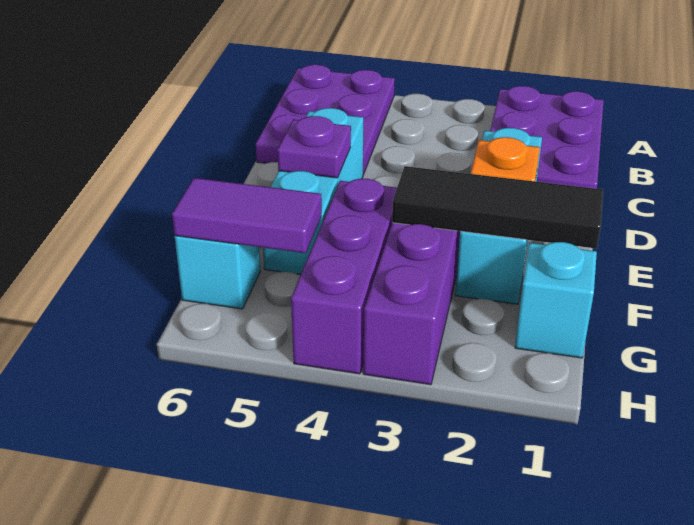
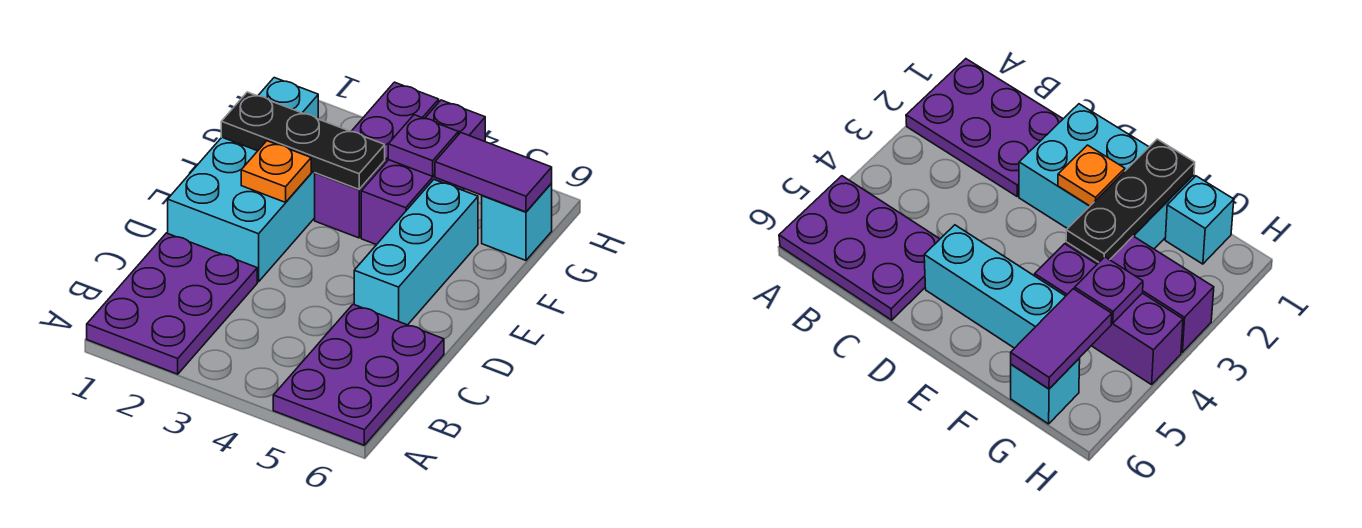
cyan brick D2:F2 level 1 -> cyan brick D1:F2 level 1
purple plate E5 level 2 -> purple plate G4 level 2
black tile F1:F3 level 2 -> black plate F1:F3 level 2

